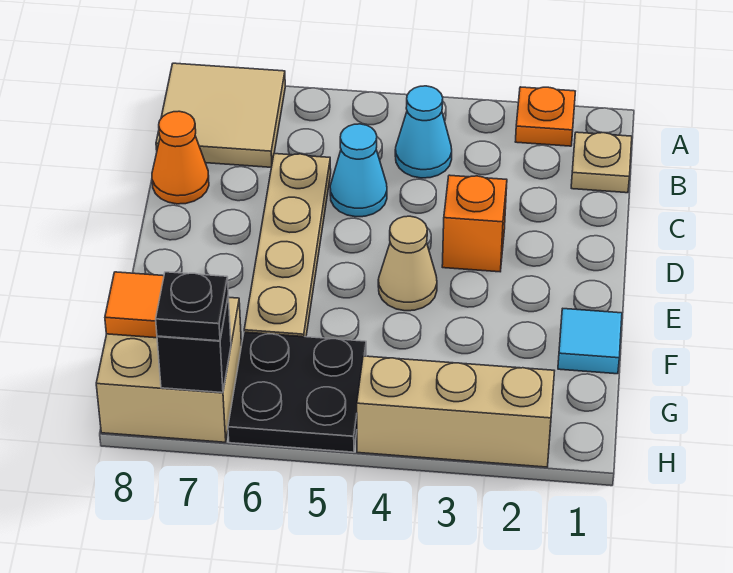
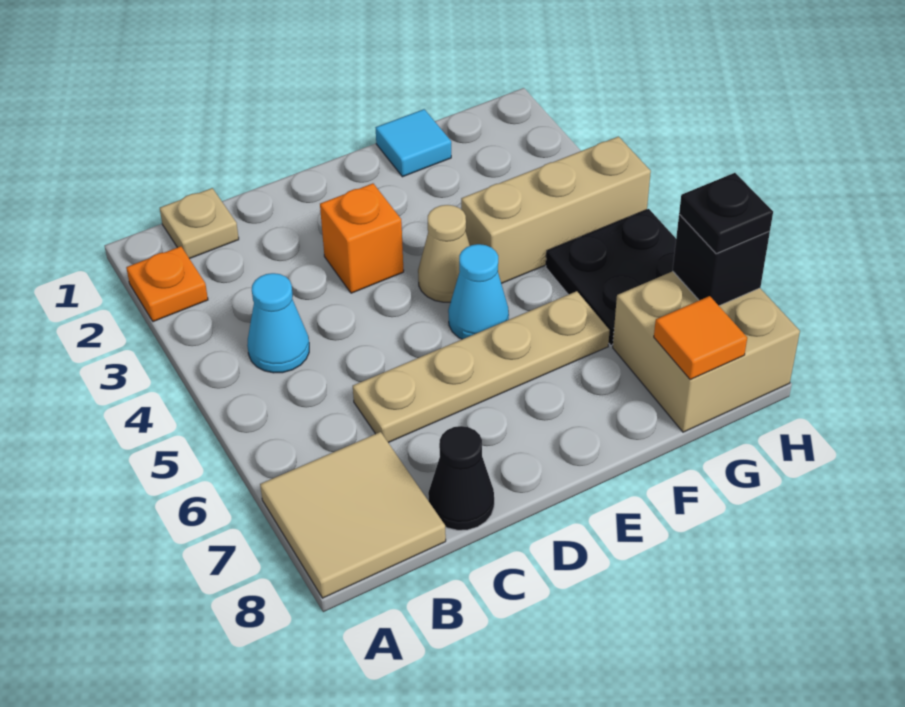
cyan cone C5 level 1 -> cyan cone E5 level 1
orange cone C8 level 1 -> black cone C8 level 1
tan brick H2:H4 level 1 -> tan brick F4:H4 level 1

